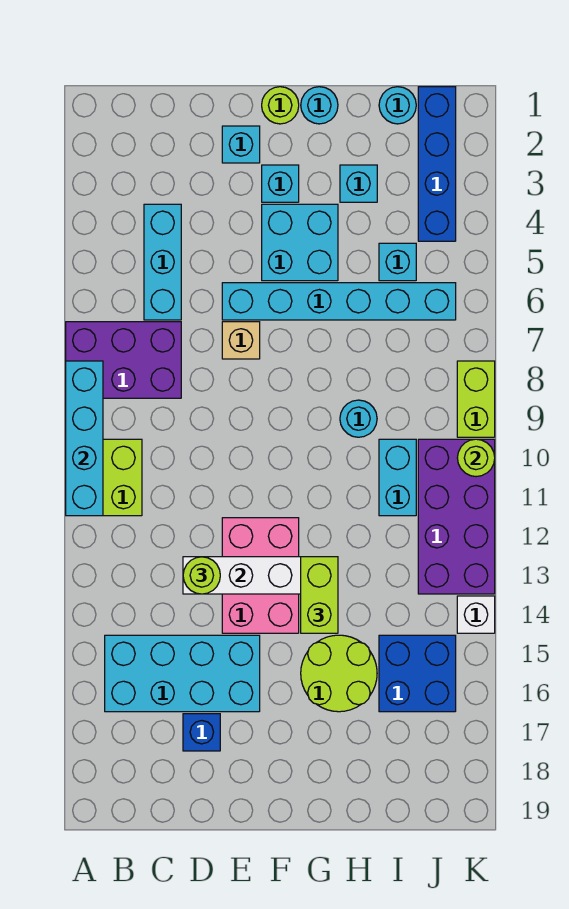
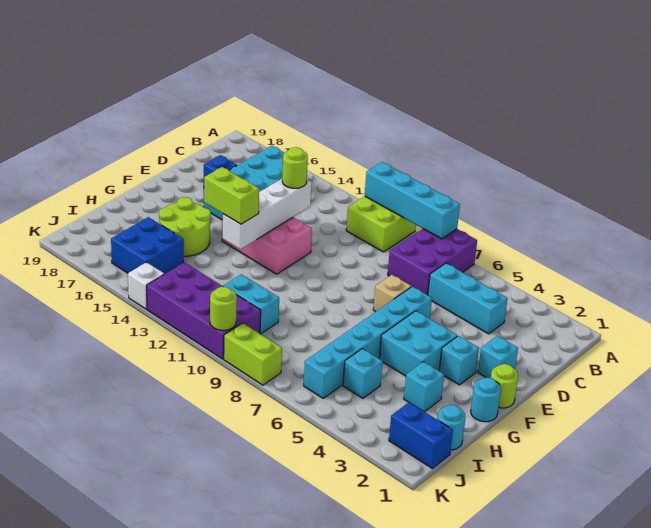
cyan round brick H9 level 1 -> none
blue brick J1:J4 level 1 -> blue brick J1:J2 level 1

